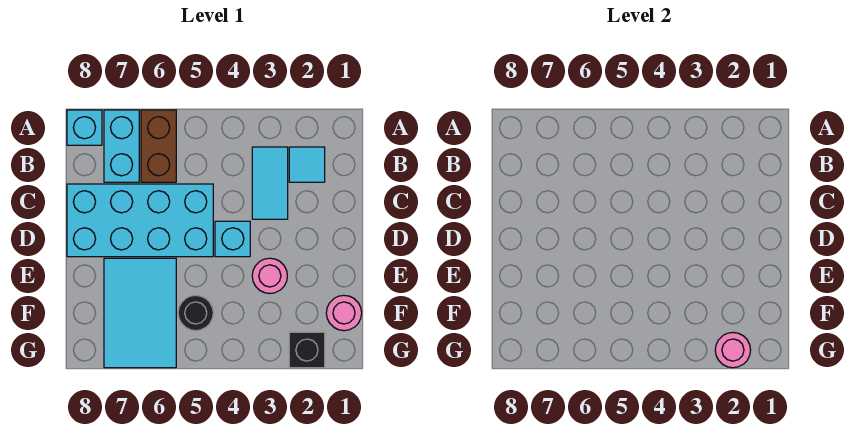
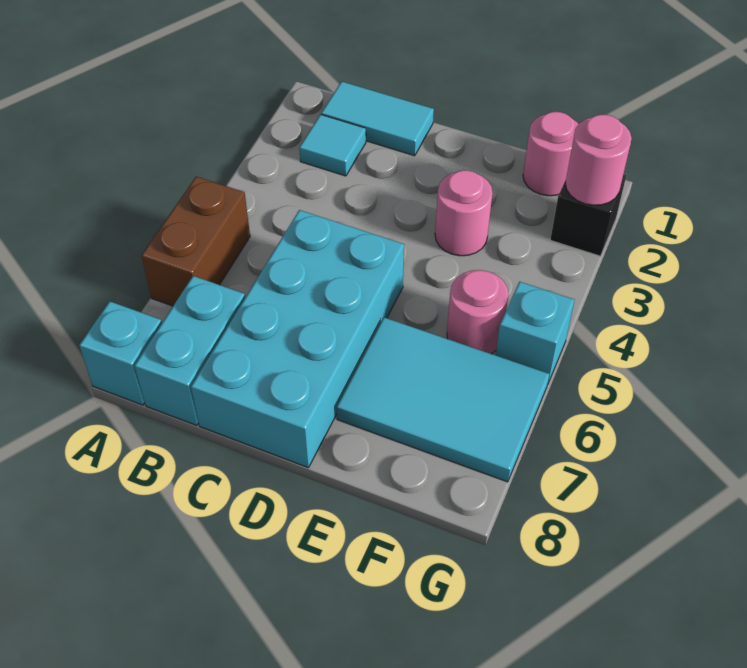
brown brick A6:B6 level 1 -> brown brick A5:A6 level 1
cyan brick A7:B7 level 1 -> cyan brick B7:B8 level 1
cyan tile B3:C3 level 1 -> cyan tile B1:C1 level 1
cyan brick D4 level 1 -> cyan brick G5 level 1
black round brick F5 level 1 -> pink round brick F5 level 1

